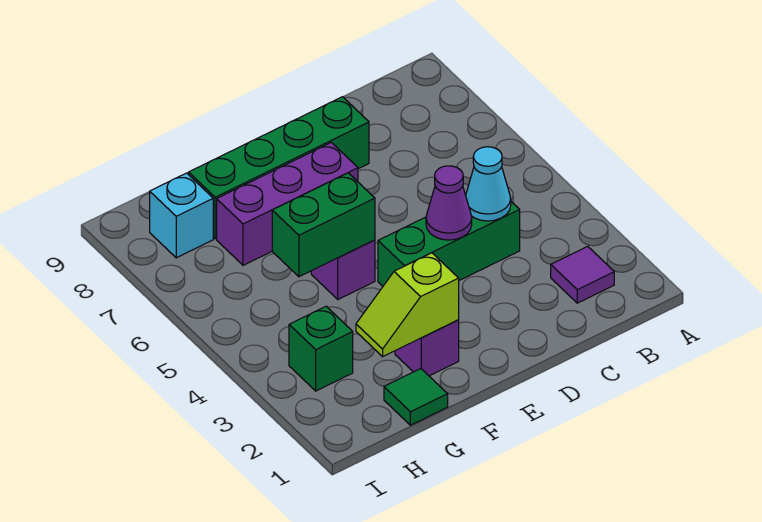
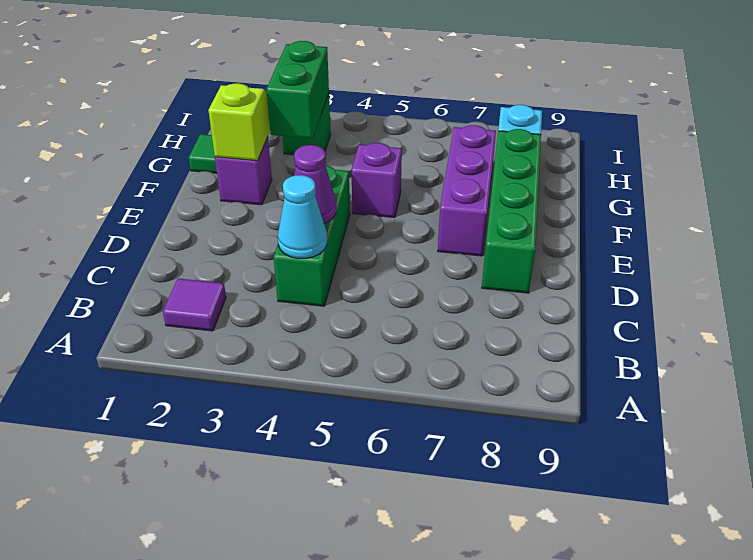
green brick F5:G5 level 2 -> green brick G3:H3 level 2

